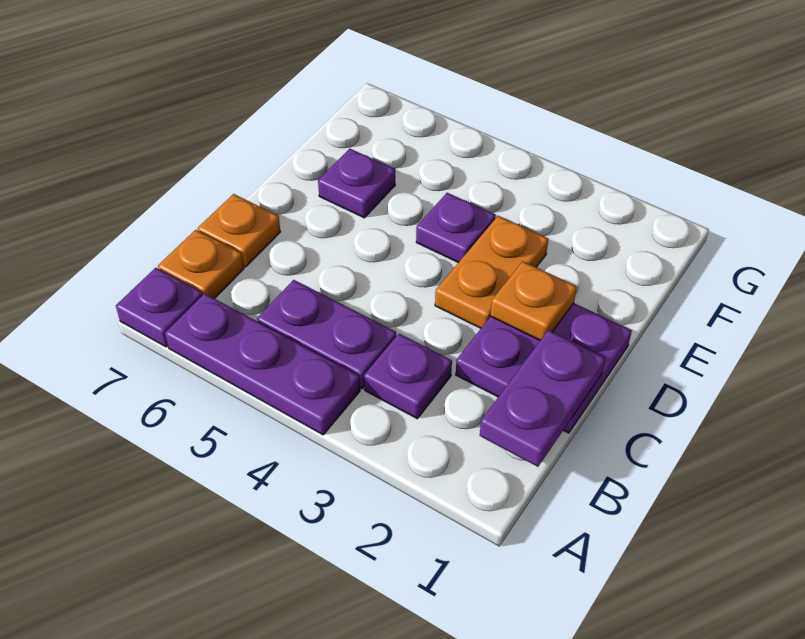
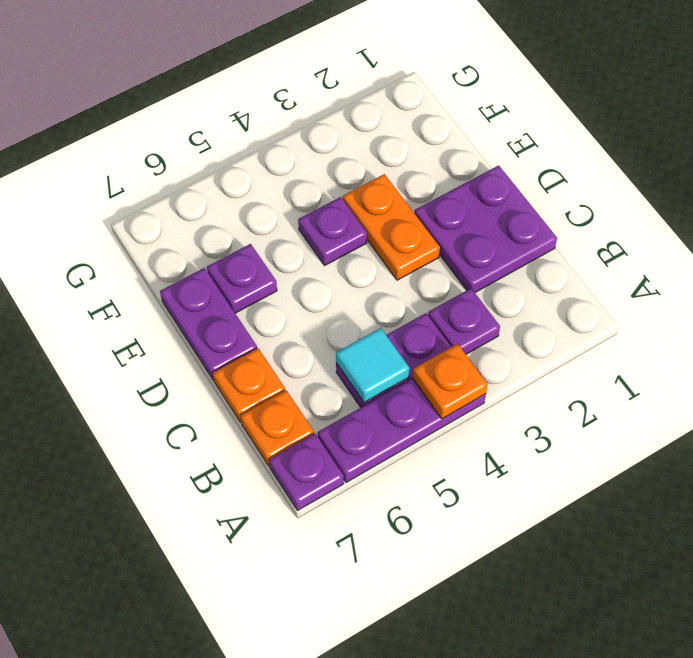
purple plate B1:C1 level 2 -> purple plate D7:E7 level 1
none -> cyan tile B5 level 2
orange plate D2 level 2 -> orange plate A4 level 2

